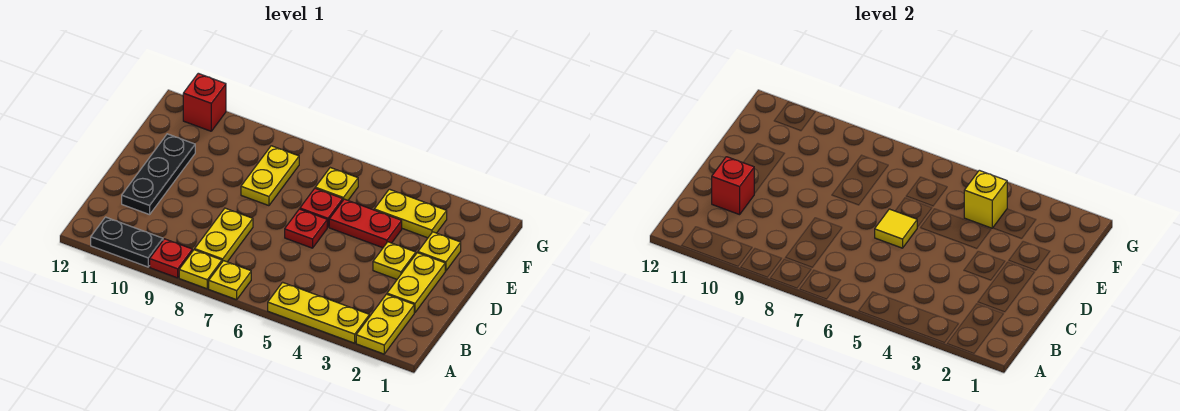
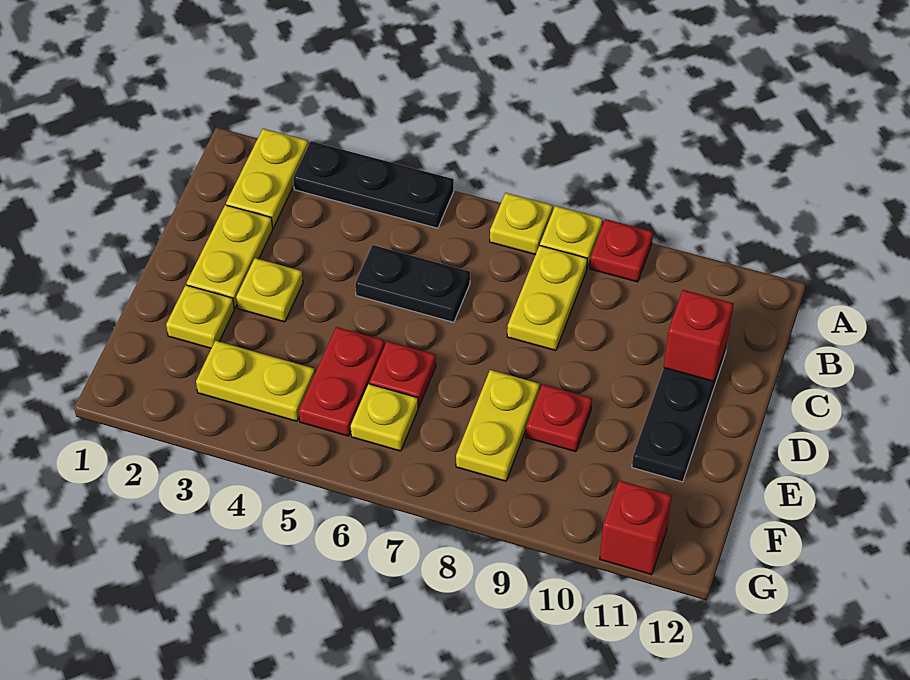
yellow plate A3:A5 level 1 -> black plate A3:A5 level 1
black plate A10:A11 level 1 -> black plate C5:C6 level 1
red plate D6 level 1 -> red plate E9 level 1
yellow tile D6 level 2 -> none
red plate E4:E5 level 1 -> red plate E5:F5 level 1
yellow brick F4 level 2 -> none

